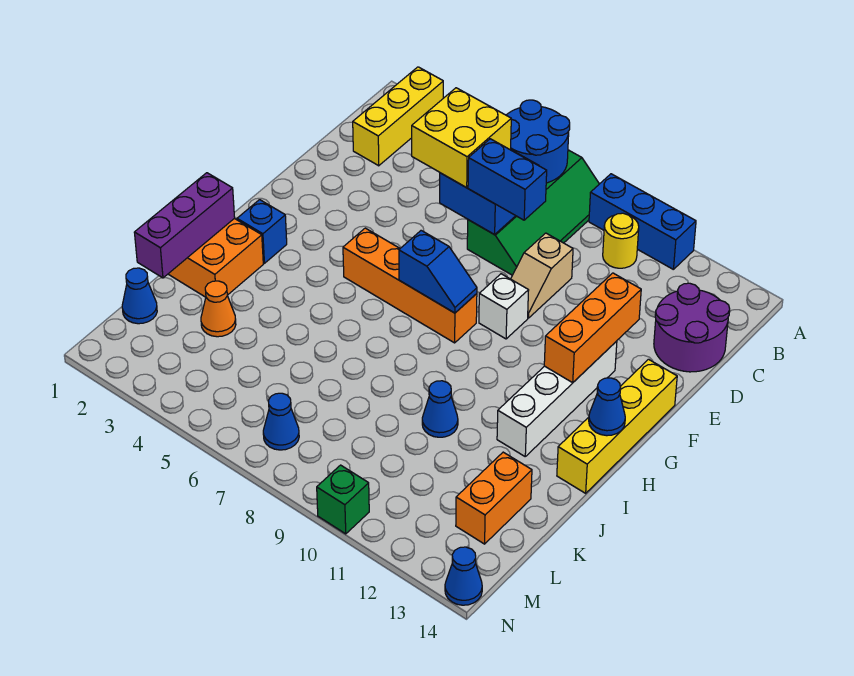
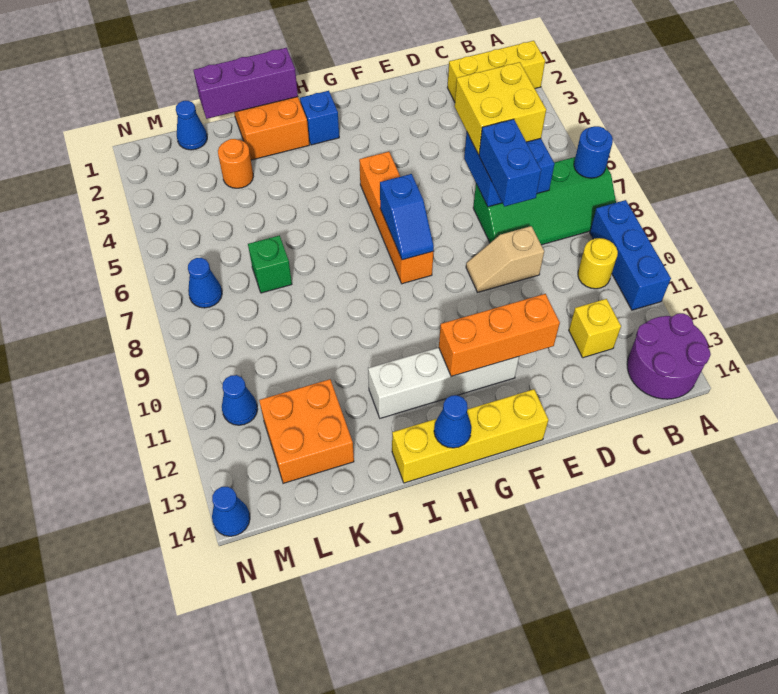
blue round brick A6:B7 level 2 -> blue round brick A7 level 2
none -> yellow brick C12 level 1
purple round brick C13:D14 level 1 -> purple round brick A13:B14 level 1
white brick F9 level 1 -> none
blue cone J10 level 1 -> blue cone M11 level 1
orange cone K3 level 1 -> orange round brick K3 level 1
orange brick K13:L13 level 1 -> orange brick K12:L13 level 1
green brick N10 level 1 -> green brick K7 level 1

